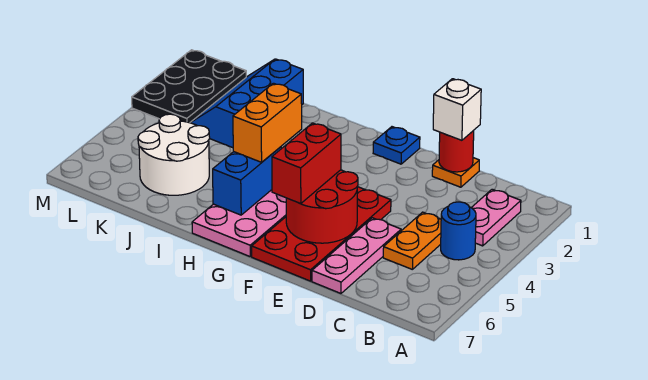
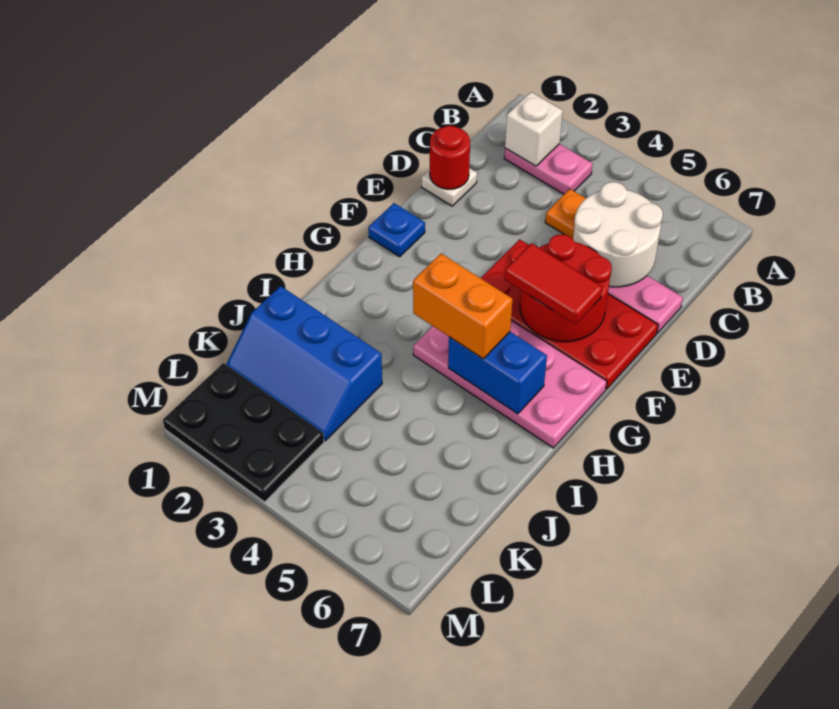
blue round brick B4 level 1 -> none
orange plate D1 level 1 -> white plate D1 level 1
white brick D1 level 3 -> white brick B2 level 2
red brick F5:F6 level 3 -> red tile F5:F6 level 3
white round brick J5:K6 level 1 -> white round brick C5:D6 level 2

